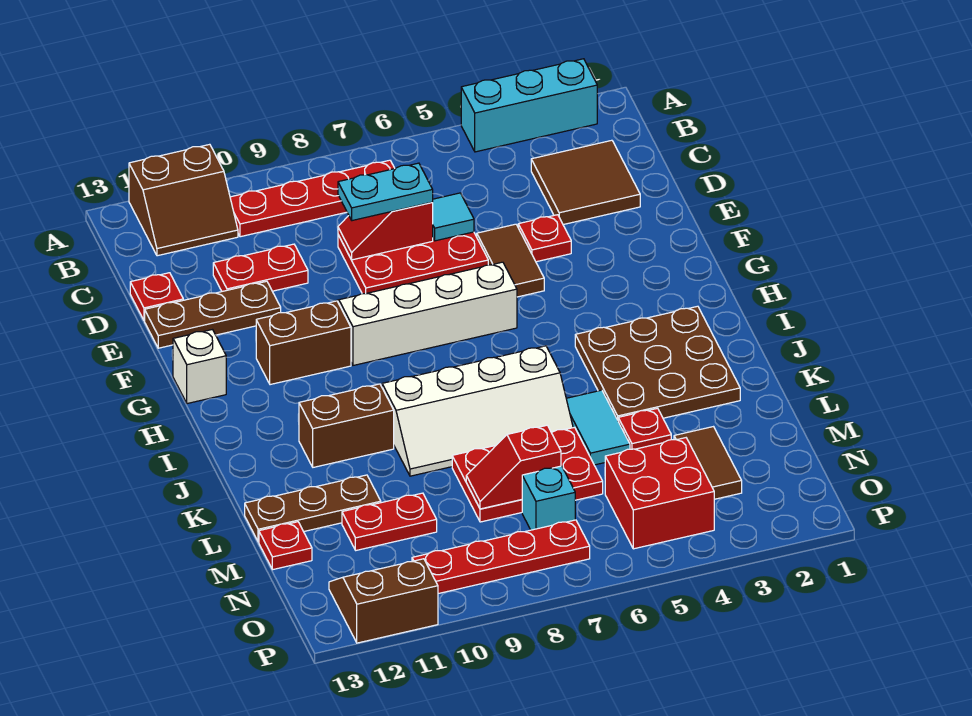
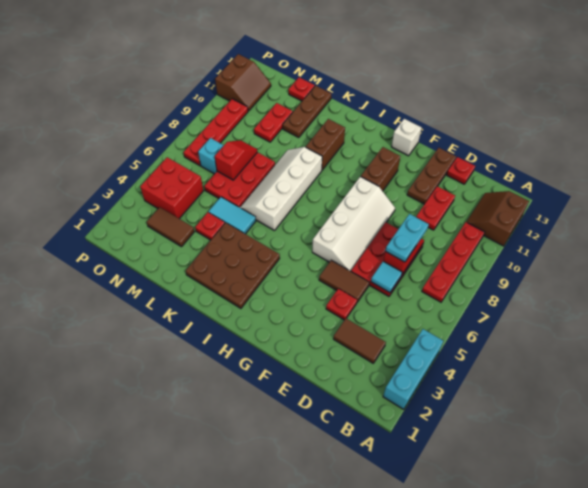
brown tile C2:D3 level 1 -> brown tile C3:D3 level 1

